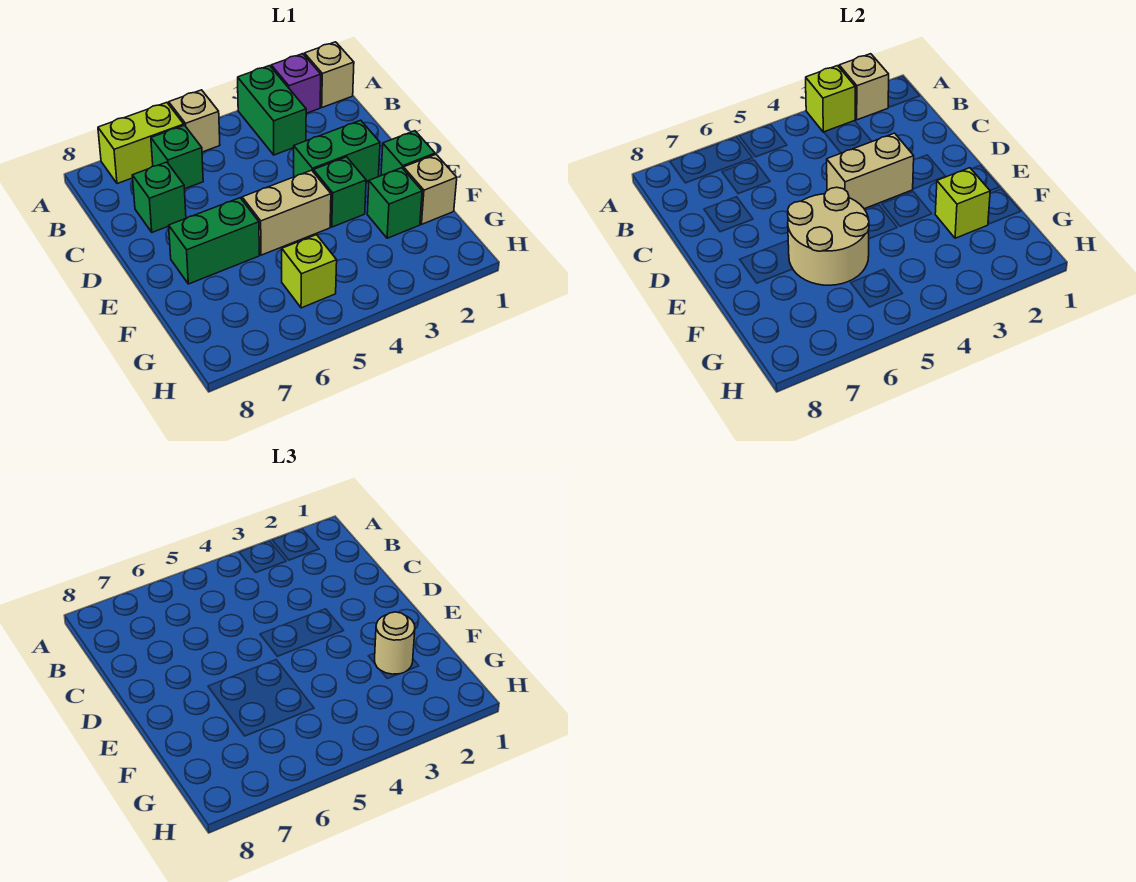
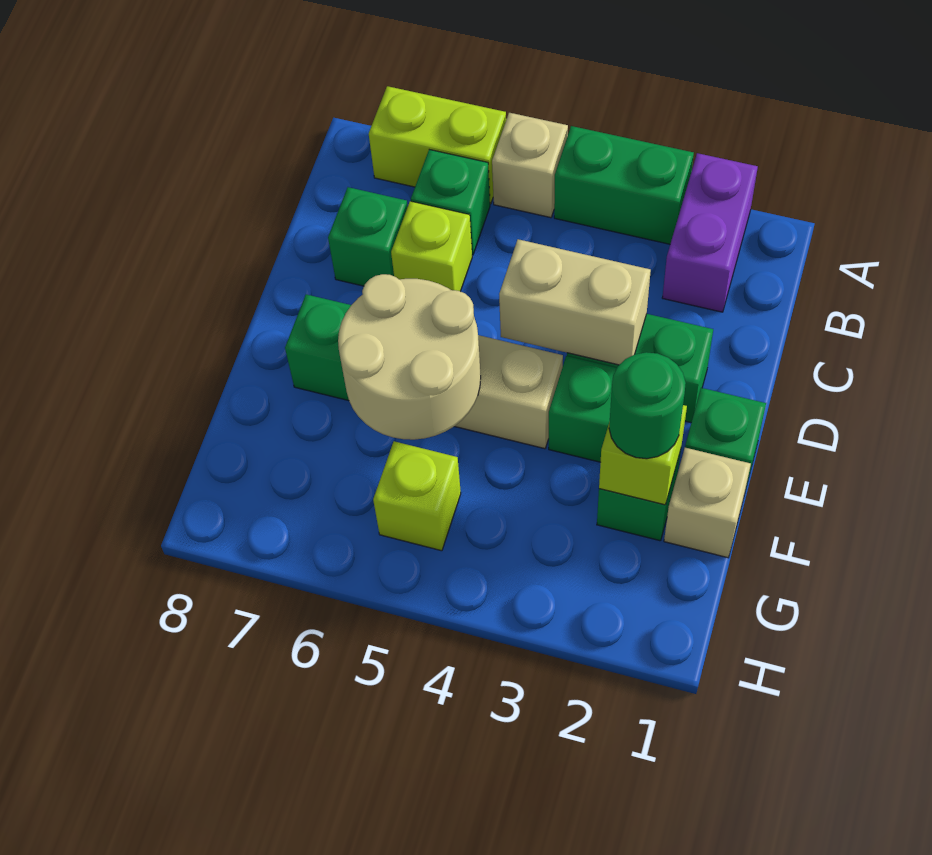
tan brick A1 level 1 -> none
purple brick A2 level 1 -> purple brick A2:B2 level 1
tan brick A2 level 2 -> none
green brick A3:B3 level 1 -> green brick A3:A4 level 1
lime brick A3 level 2 -> lime brick C6 level 1
tan round brick F2 level 3 -> green round brick F2 level 3

